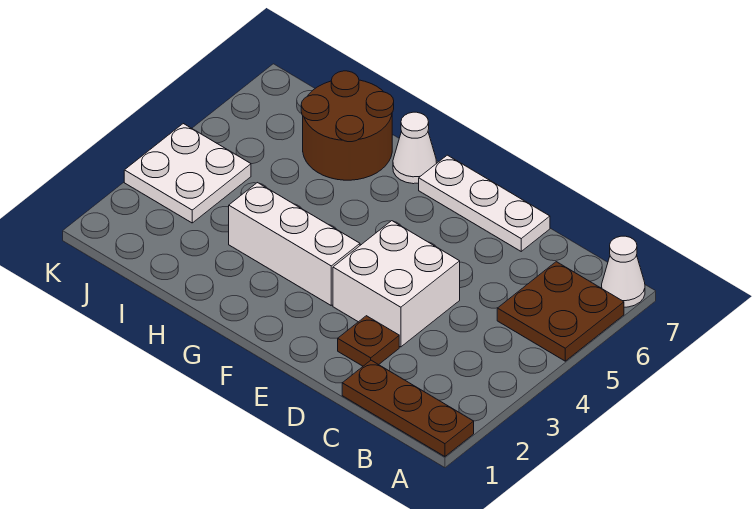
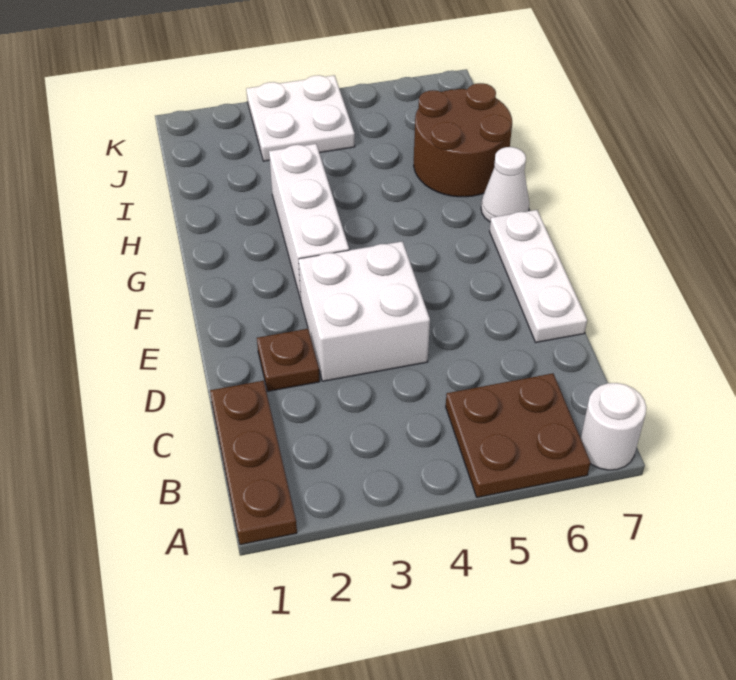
white cone A7 level 1 -> white round brick A7 level 1

